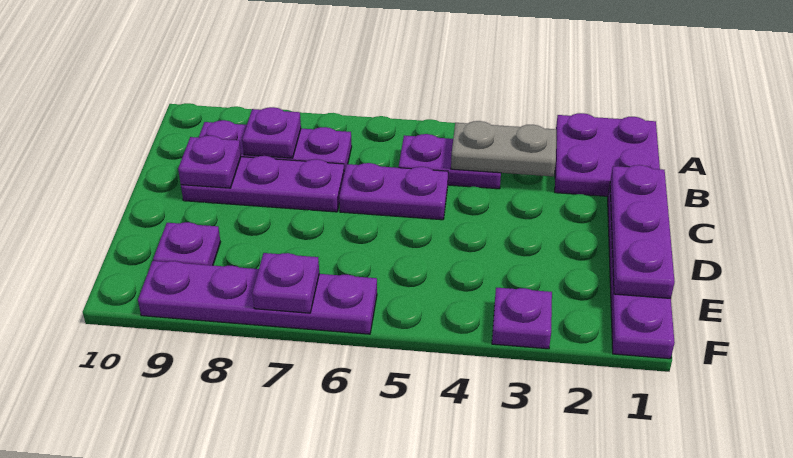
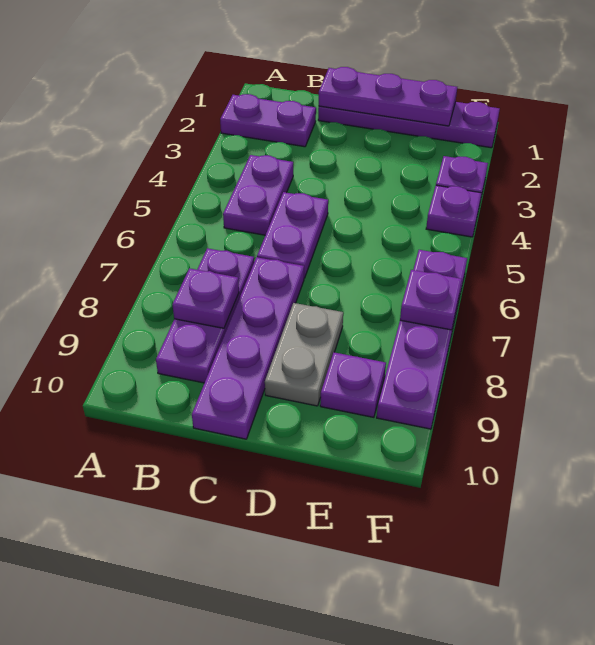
purple plate A1:B2 level 1 -> purple plate A2:B2 level 1
grey plate B3:B4 level 2 -> grey plate D8:D9 level 1
purple plate C7:C9 level 1 -> purple plate C7:C10 level 1
purple plate C9 level 2 -> purple plate F4 level 1

